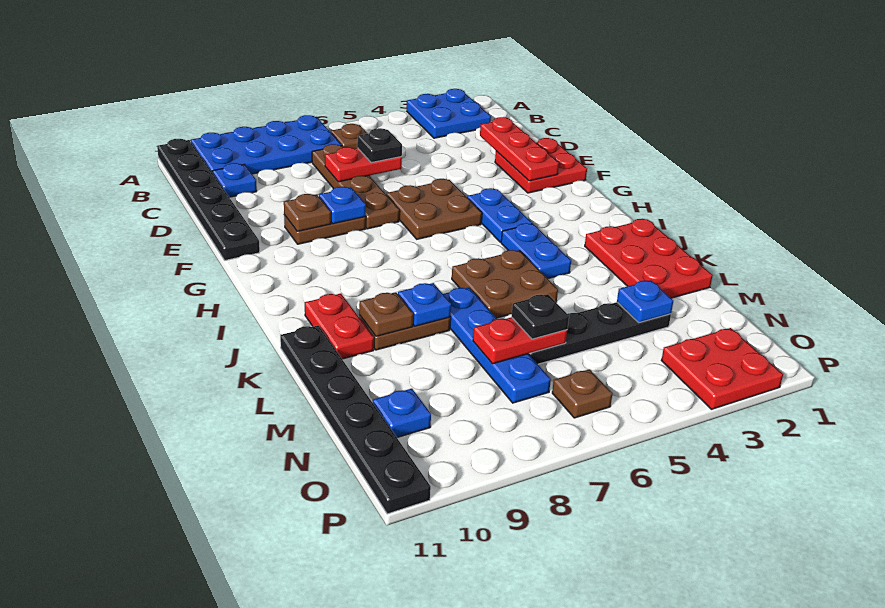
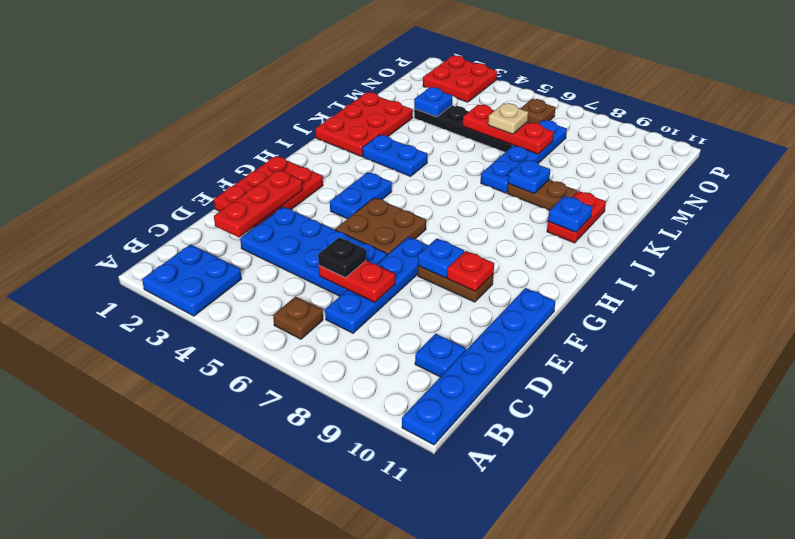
blue plate A7:B10 level 1 -> blue plate D3:E6 level 1
black plate A11:F11 level 1 -> blue plate A11:F11 level 1
brown plate C7:F7 level 1 -> blue plate C7:F7 level 1
red plate E1:F2 level 1 -> red plate E1:G2 level 1
brown plate F9 level 2 -> red plate F9 level 2
blue plate I4:J4 level 1 -> blue plate J3:J4 level 1
brown plate J5:K6 level 1 -> none
brown plate K9 level 2 -> none
black plate K11:P11 level 1 -> none
red plate M6:M7 level 2 -> red plate M5:M7 level 2
black plate M6 level 3 -> tan plate M6 level 3
blue plate N10 level 1 -> blue plate J10 level 2

